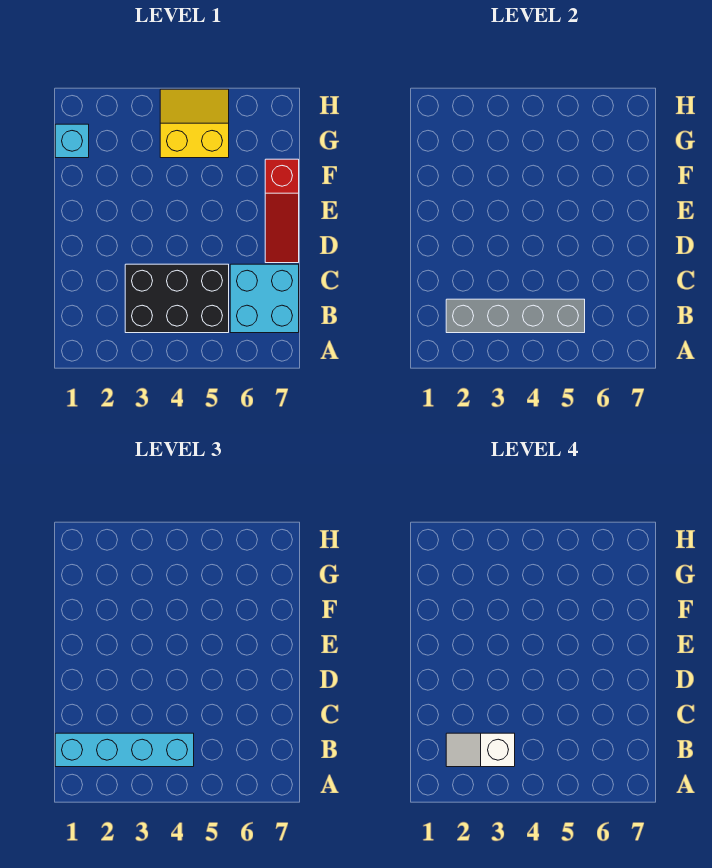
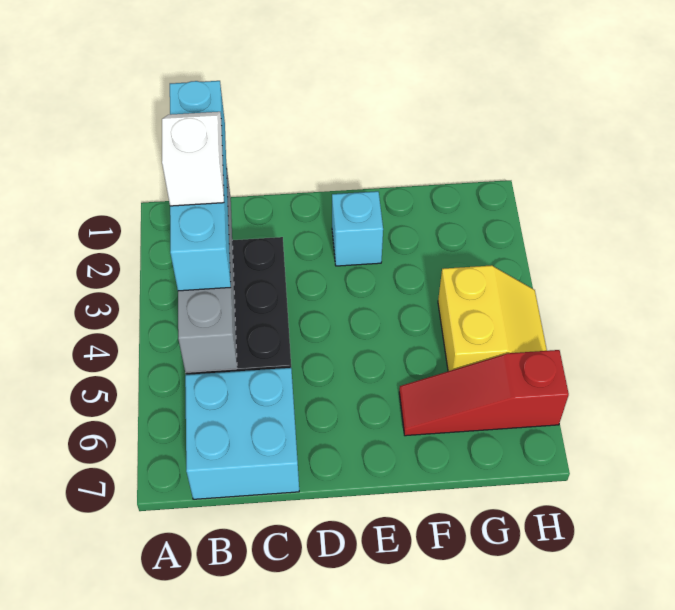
red slope D7:F7 level 1 top F -> red slope F6:H6 level 1 top H
cyan brick G1 level 1 -> cyan brick E2 level 1

